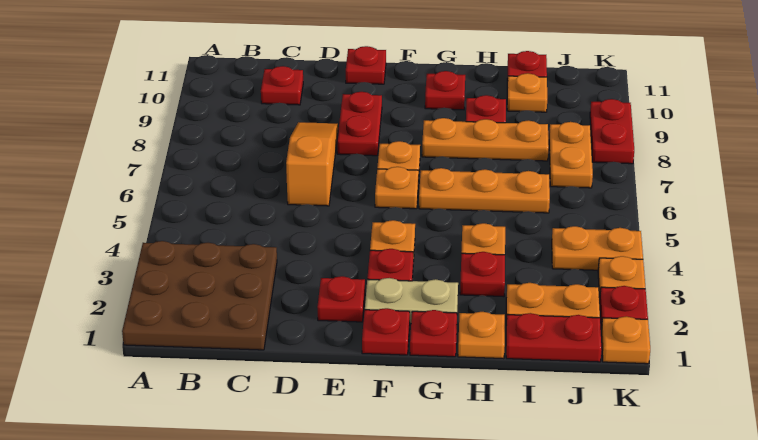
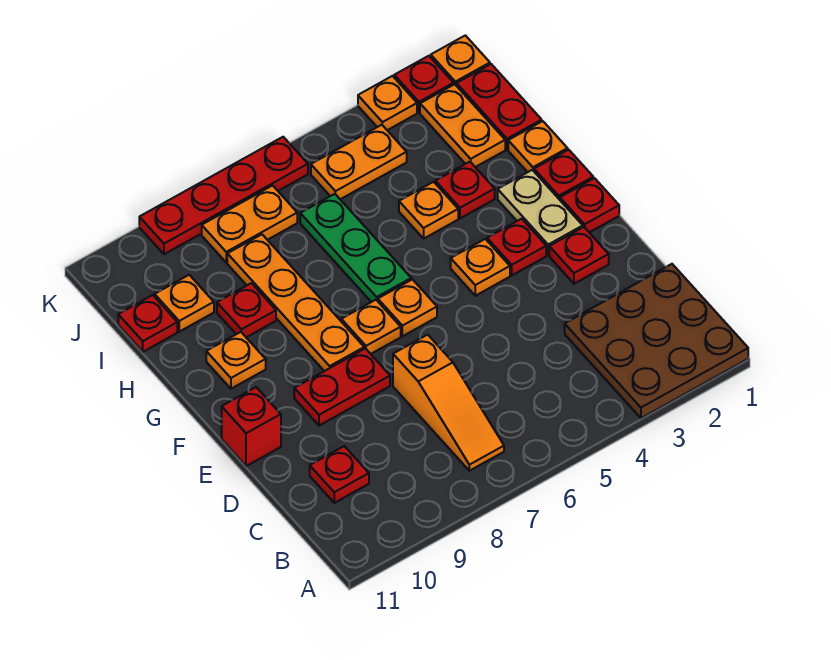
orange slope D6:D8 level 1 top 6 -> orange slope B7:D7 level 1 top D
red plate E11 level 1 -> red brick E11 level 1
orange plate G6:I6 level 1 -> green plate G6:I6 level 1
orange plate G8:I8 level 1 -> orange plate F8:I8 level 1
red plate G10 level 1 -> orange plate G10 level 1
orange plate J4:K4 level 1 -> orange plate J4:J5 level 1
red plate K8:K9 level 1 -> red plate K6:K9 level 1

